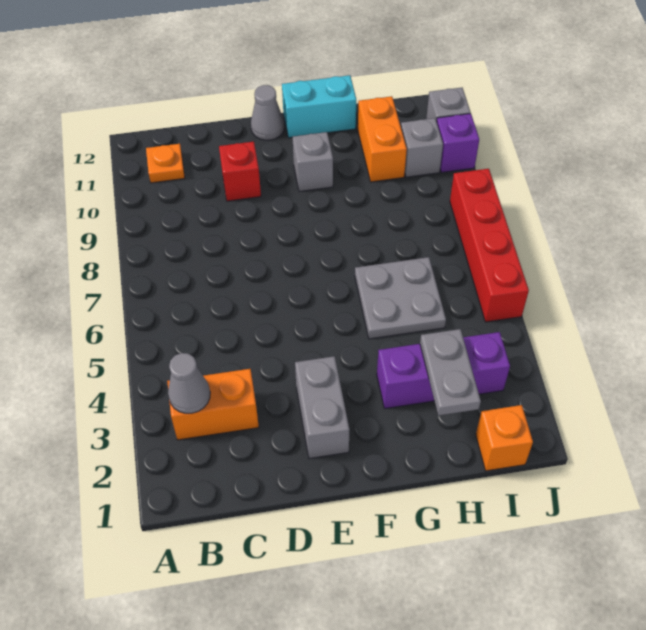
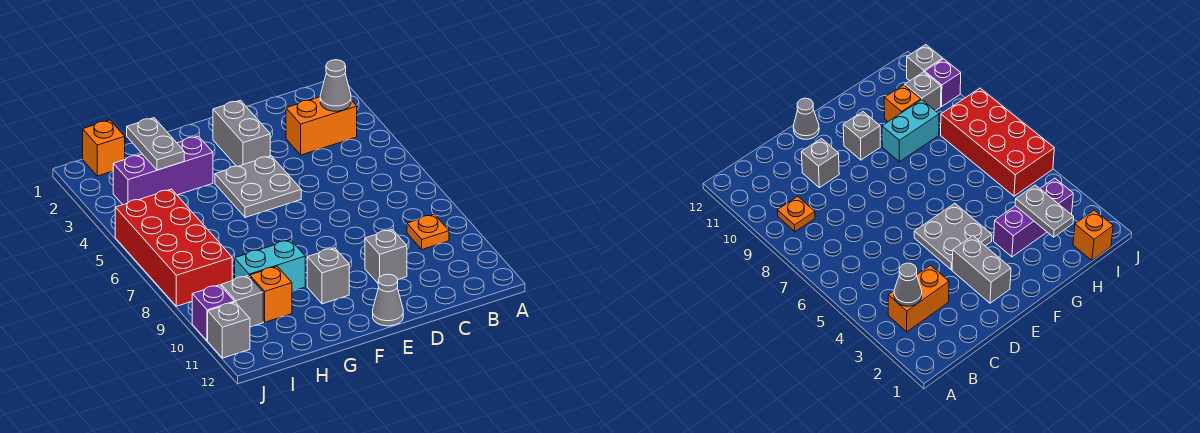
orange plate B11 level 1 -> orange plate B9 level 1
red brick D10 level 1 -> grey brick D10 level 1
cyan brick F12:G12 level 1 -> cyan brick G9:H9 level 1
grey plate G5:H6 level 1 -> grey plate E4:F5 level 1
orange brick H10:H11 level 1 -> orange brick H10 level 1
red brick J5:J8 level 1 -> red brick I5:J8 level 1

